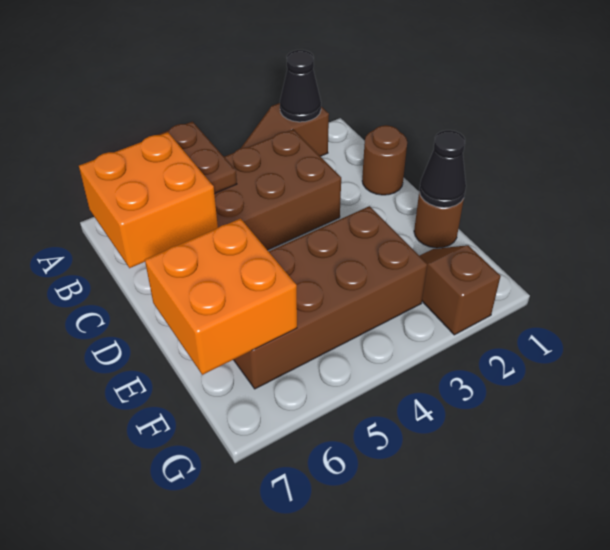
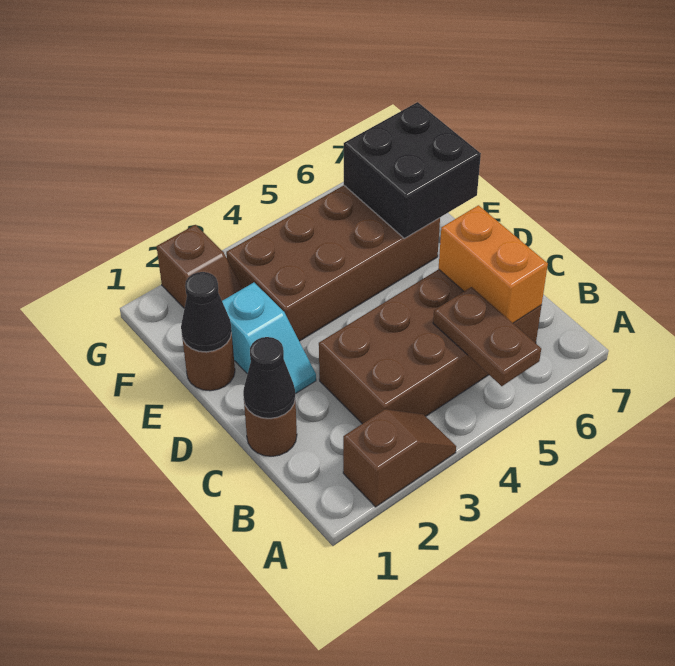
black cone A2 level 2 -> black cone C1 level 2
orange brick B6:C7 level 2 -> orange brick B6:C6 level 2
none -> cyan slope D2:E2 level 1 top E
orange brick E6:F7 level 2 -> black brick E6:F7 level 2

